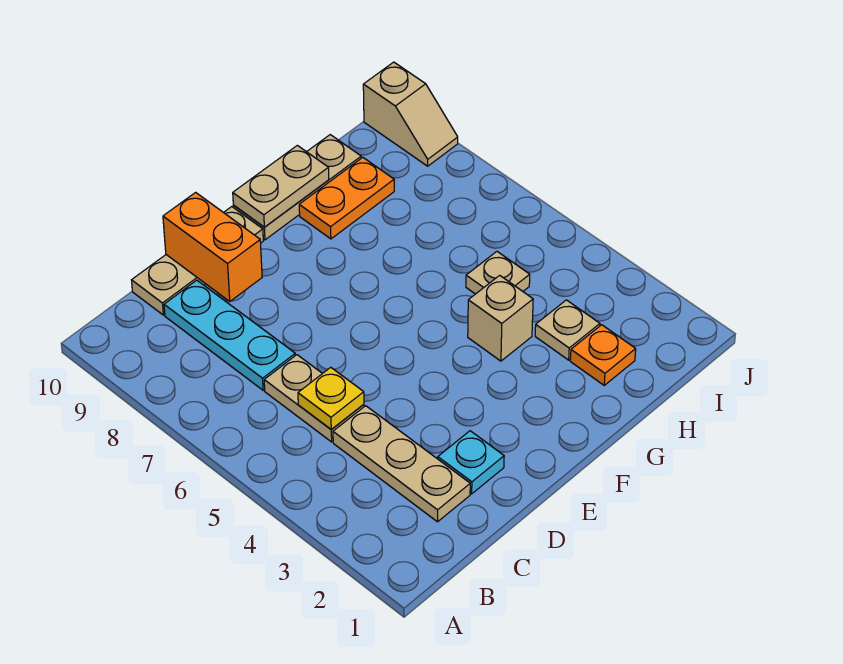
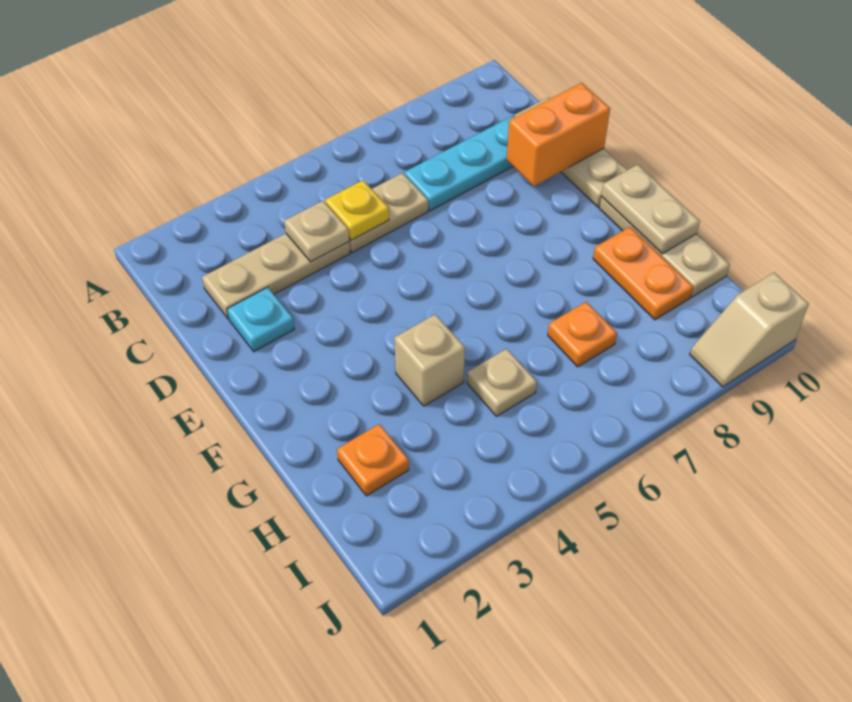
tan plate H3 level 1 -> tan plate C4 level 2
none -> orange plate H7 level 1

